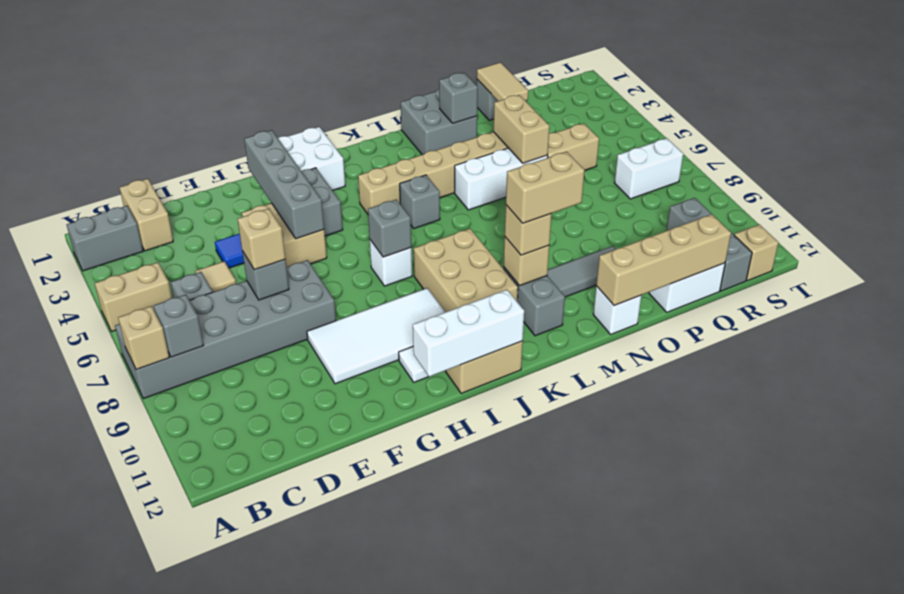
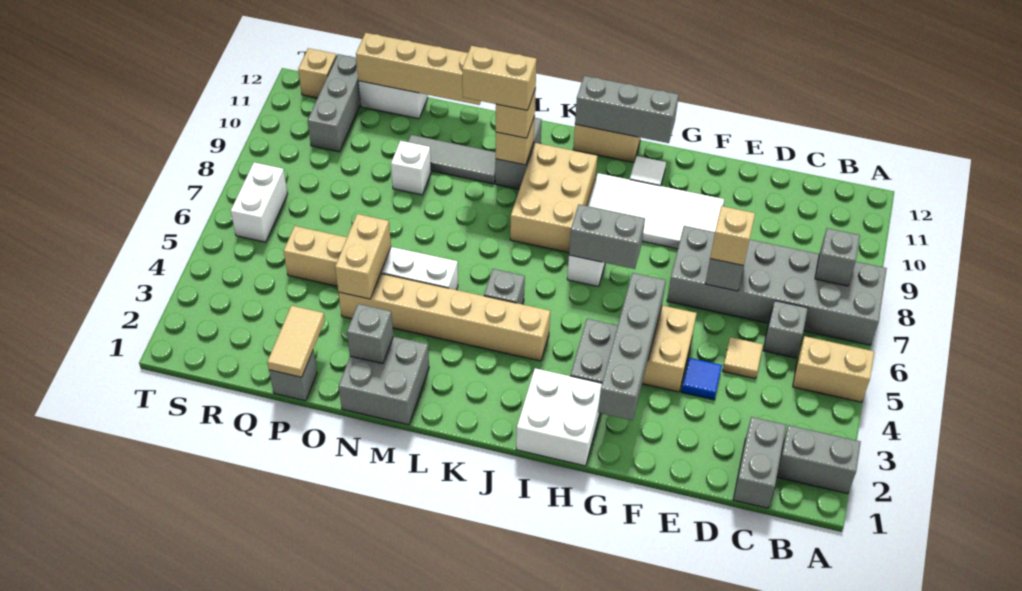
tan brick A8 level 2 -> none
tan brick C1:C2 level 1 -> grey brick C1:C2 level 1
white brick H12:J12 level 2 -> grey brick H12:J12 level 2
grey brick I7 level 2 -> grey brick H7:I7 level 2
white brick N12 level 1 -> white brick O9 level 1
white brick R7:S7 level 1 -> white brick S6:S7 level 1

